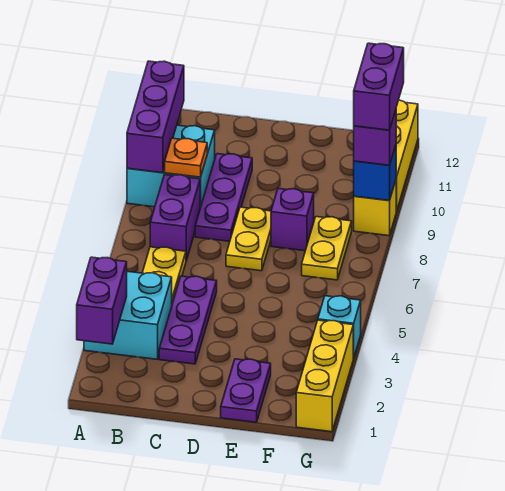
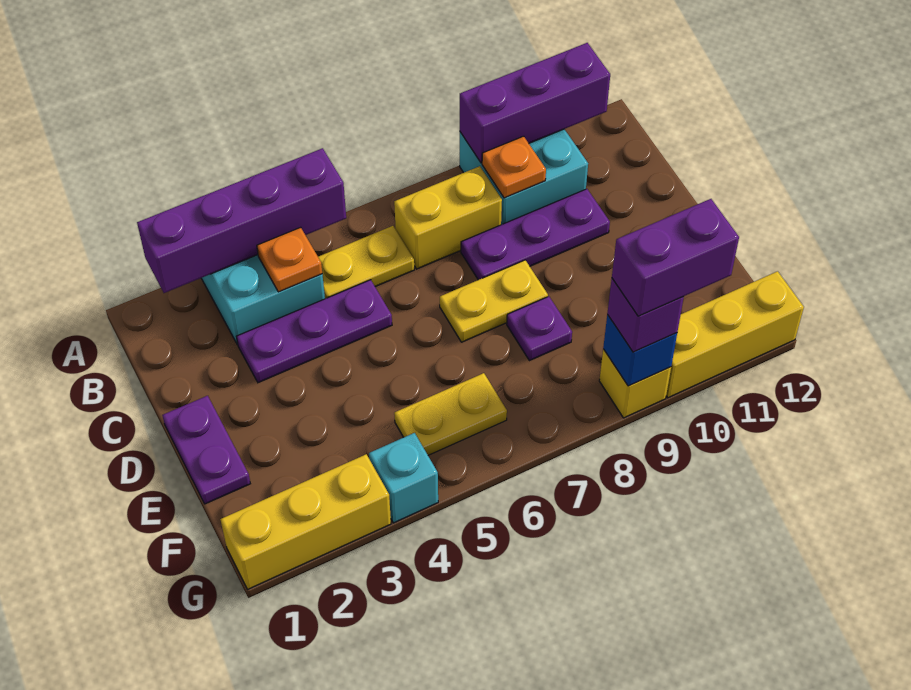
purple brick A2:A3 level 2 -> purple brick A2:A5 level 2
none -> orange plate B4 level 2
purple brick B7:B8 level 1 -> yellow brick B7:B8 level 1
purple plate E1:E2 level 1 -> purple plate D1:E1 level 1
purple brick E8 level 1 -> purple plate E8 level 1
yellow plate F7:F8 level 1 -> yellow plate F5:F6 level 1

